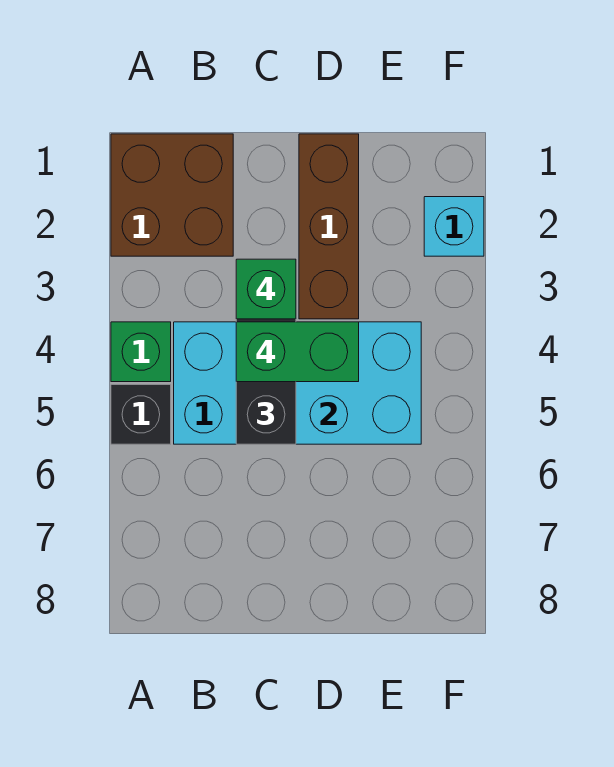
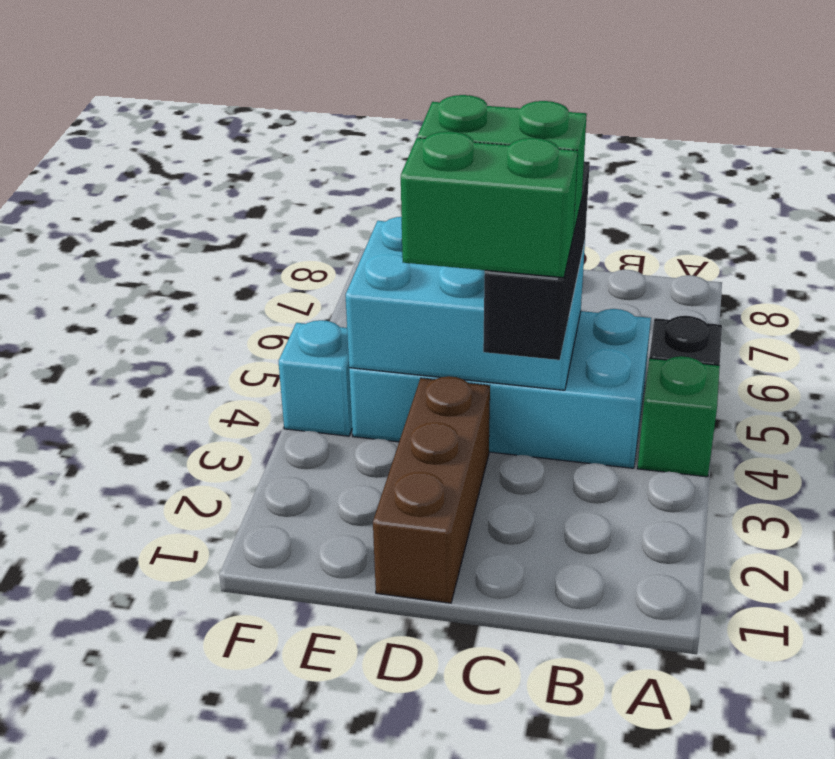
brown brick A1:B2 level 1 -> none
green brick C3 level 4 -> green brick C3:D3 level 4
cyan brick F2 level 1 -> cyan brick F4 level 1

